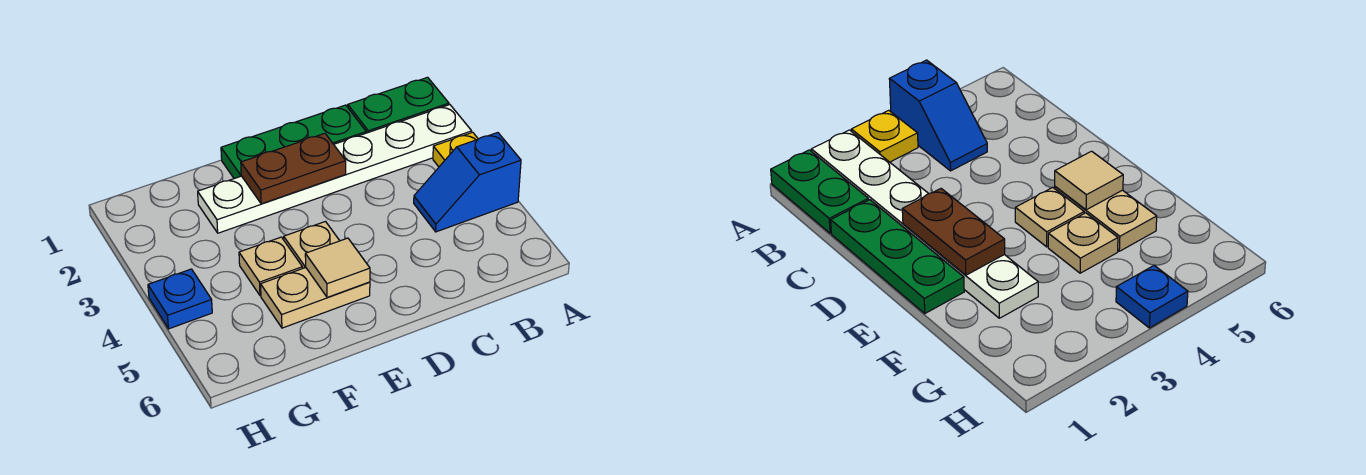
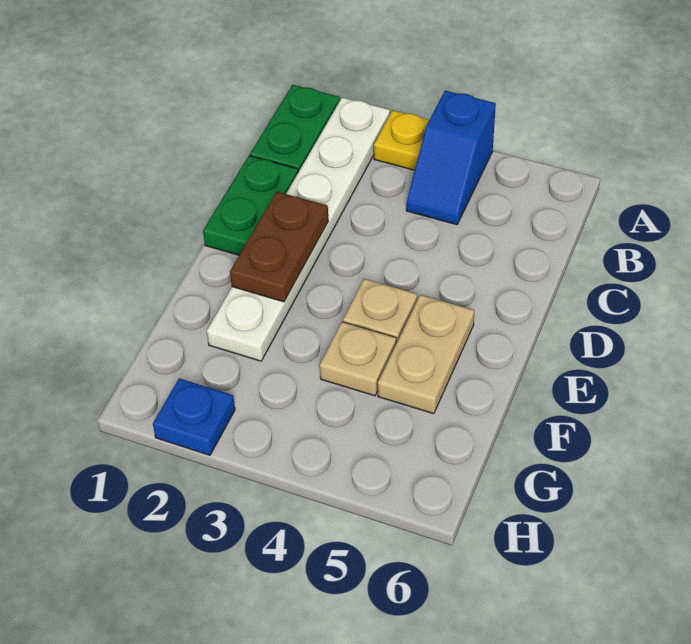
green plate C1:E1 level 1 -> green plate C1:D1 level 1
tan tile E5 level 2 -> none
blue plate H4 level 1 -> blue plate H2 level 1

